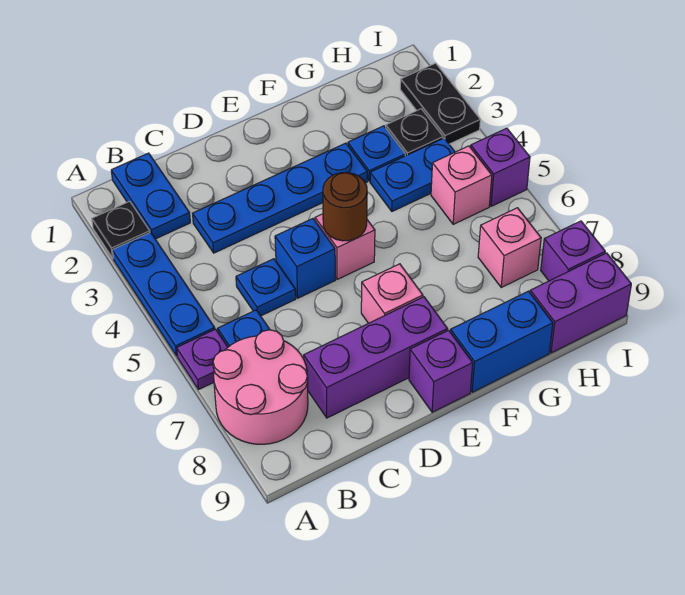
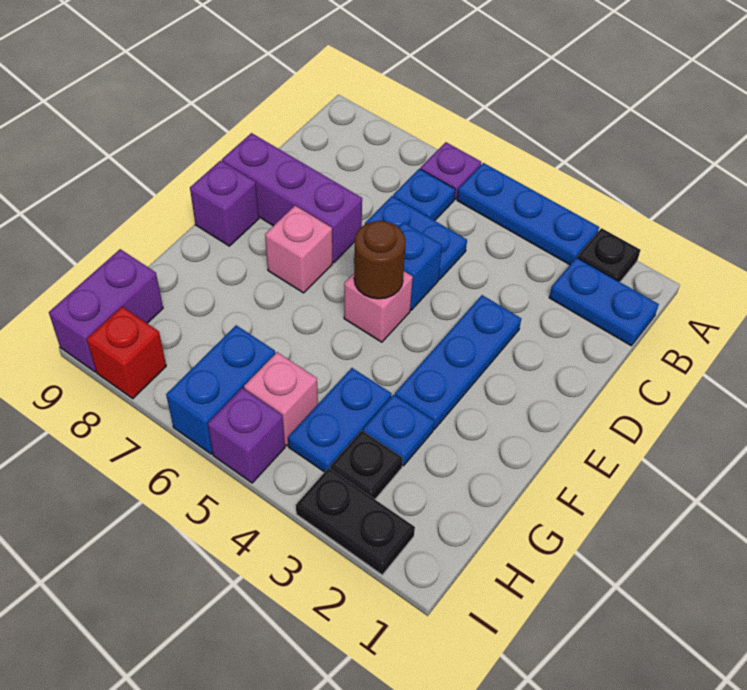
pink round brick A7:B8 level 1 -> none
blue plate C3:F3 level 1 -> blue plate D3:F3 level 1
blue plate C5 level 1 -> blue plate C5:C6 level 1
purple brick C8:E8 level 1 -> purple brick D7:D9 level 1
blue brick F9:G9 level 1 -> blue brick H6:I6 level 1
pink brick H7 level 1 -> none
purple brick I8 level 1 -> red brick I8 level 1

